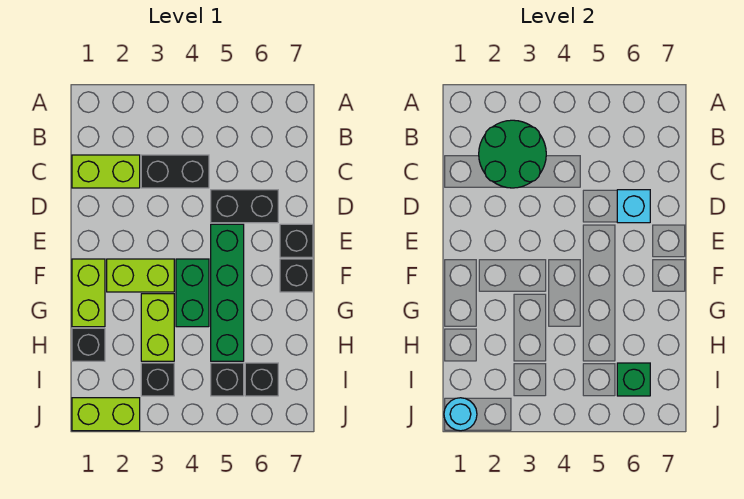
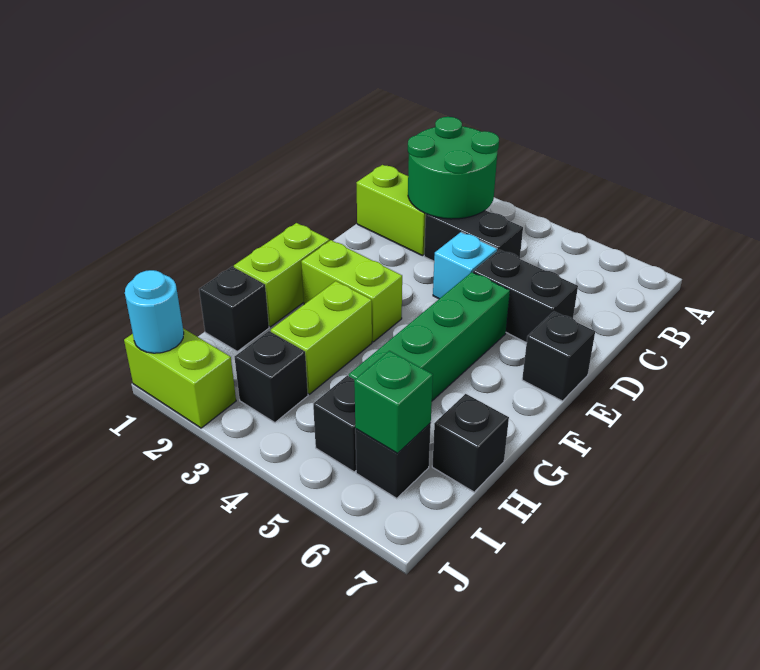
cyan brick D6 level 2 -> cyan brick D4 level 1
green brick F4:G4 level 1 -> none
black brick F7 level 1 -> black brick H7 level 1

